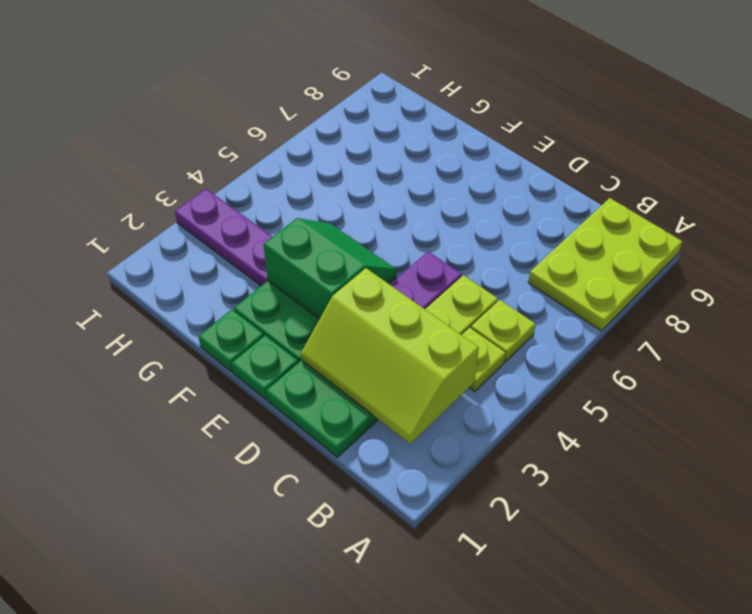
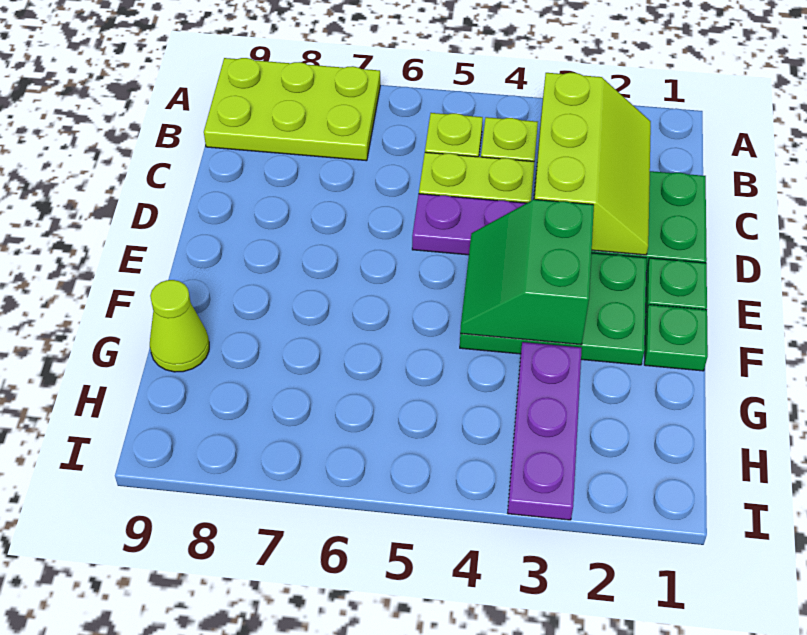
none -> lime cone G9 level 1

